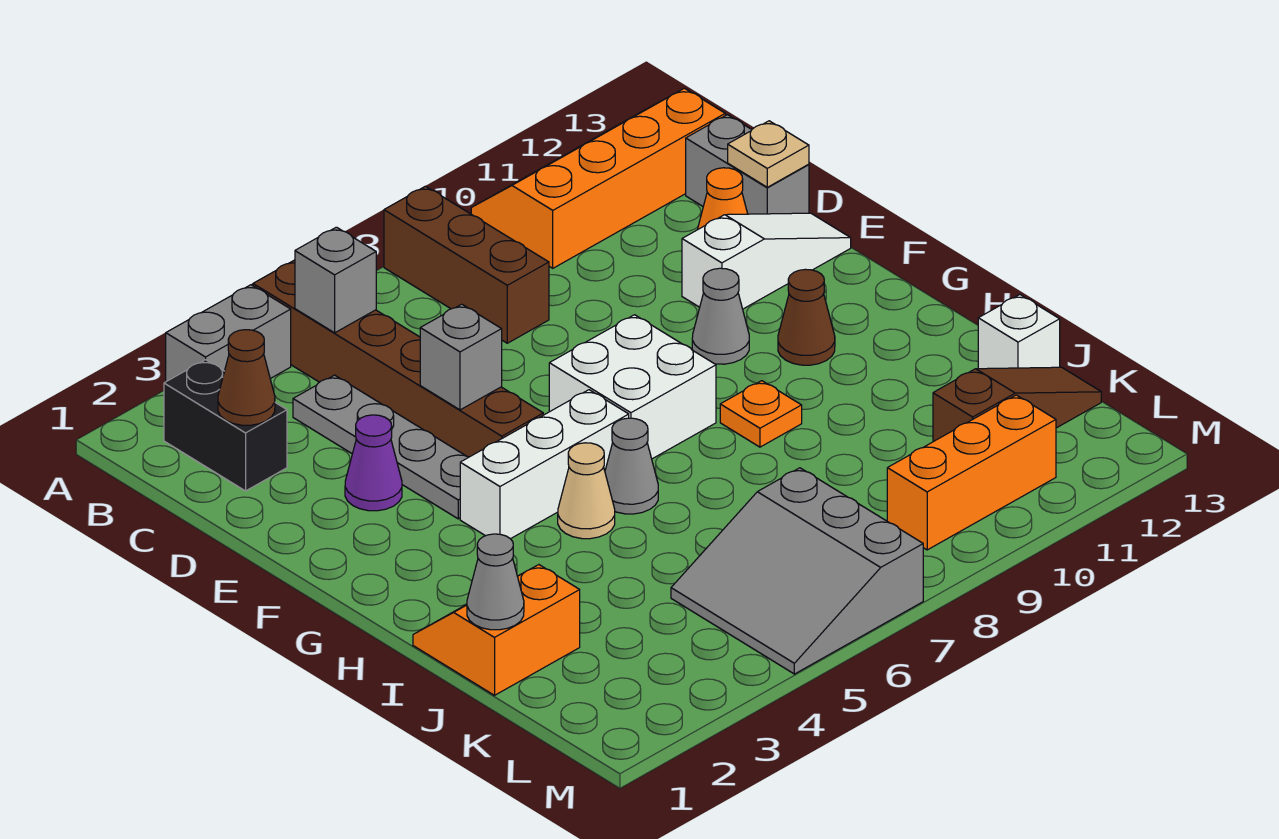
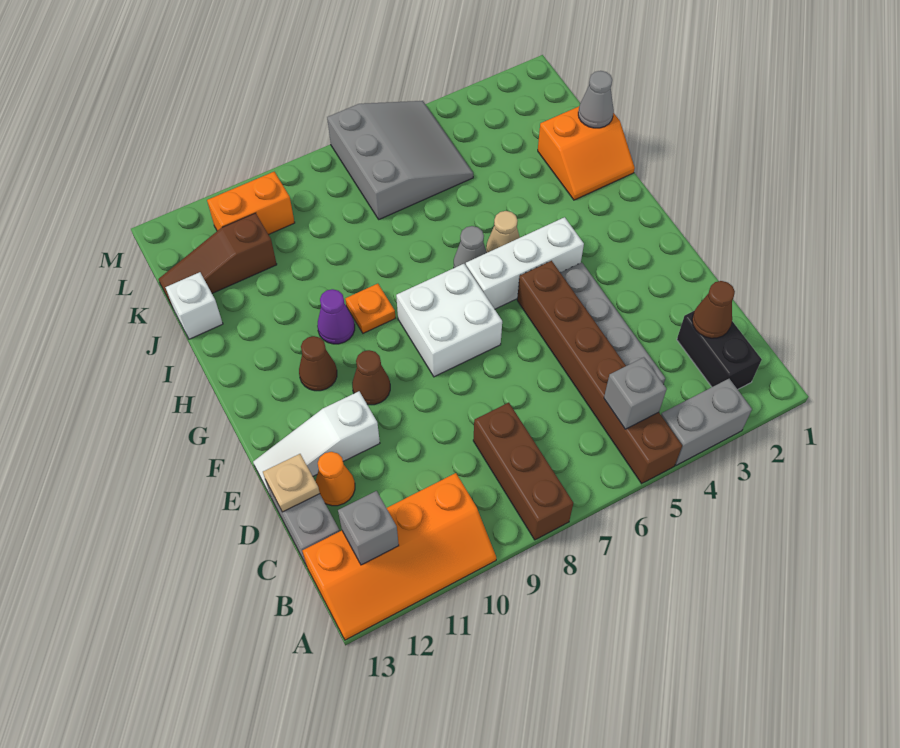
purple cone E3 level 1 -> purple cone H10 level 1
grey brick E5 level 2 -> grey brick B12 level 2
grey cone F10 level 1 -> brown cone F10 level 1
orange brick L9:L11 level 1 -> orange brick L10:L11 level 1

